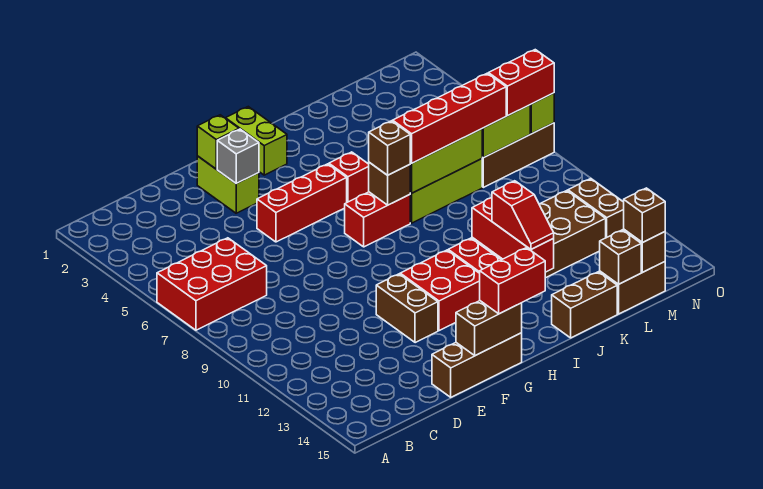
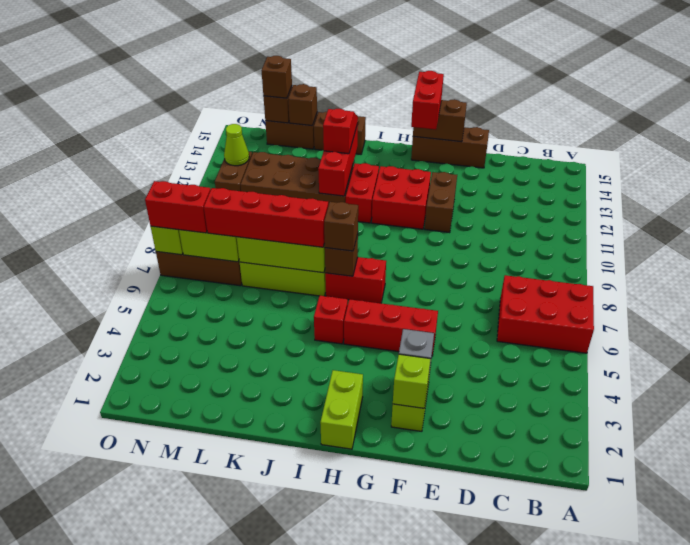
red brick G15:H15 level 3 -> red brick G14:G15 level 3
none -> lime cone N12 level 2

